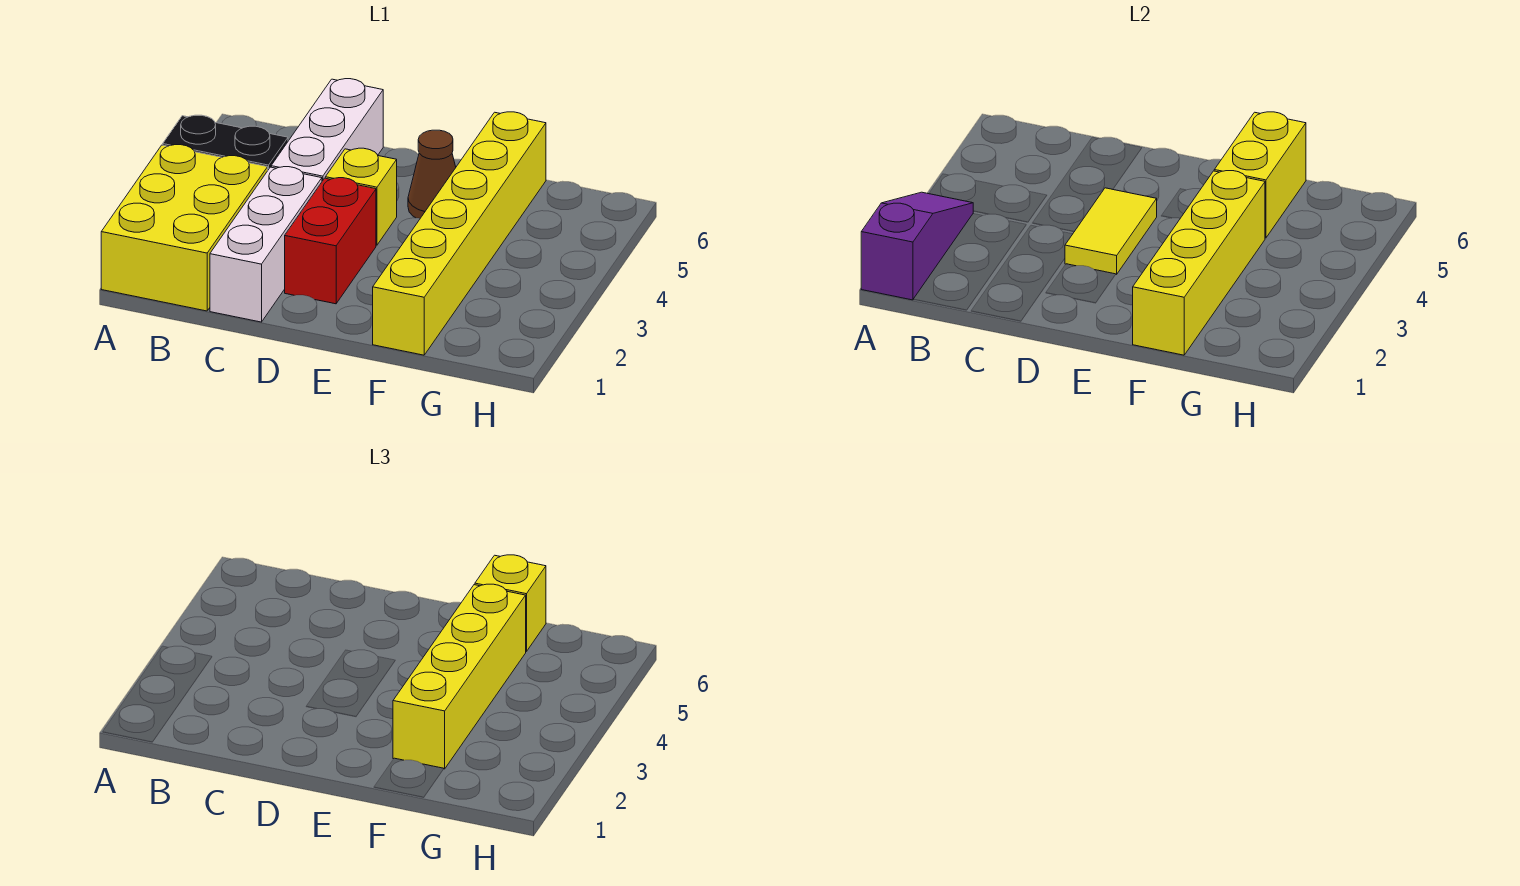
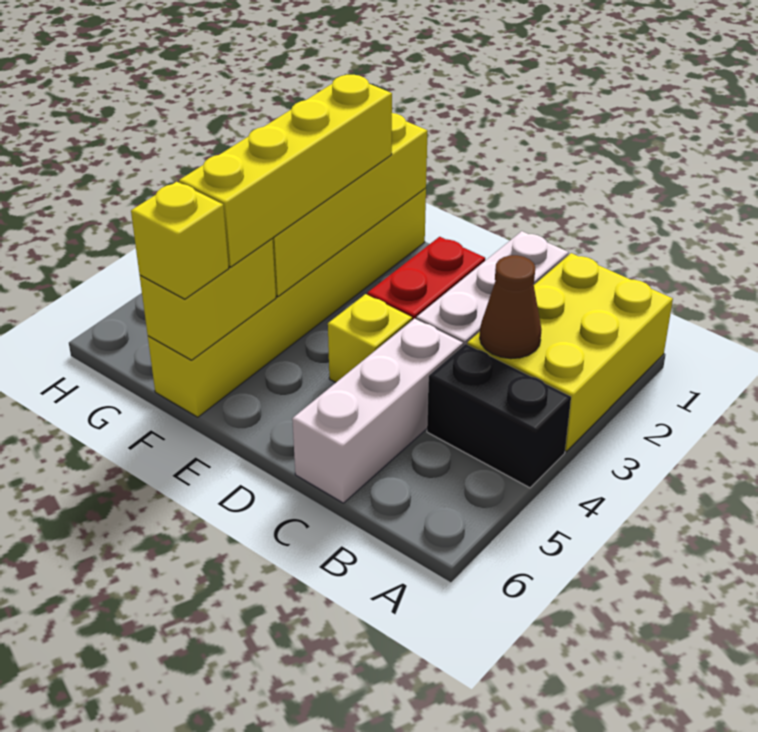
purple slope A1:A3 level 2 top 1 -> none
yellow tile D3:D4 level 2 -> none
brown cone E5 level 1 -> brown cone B3 level 2

